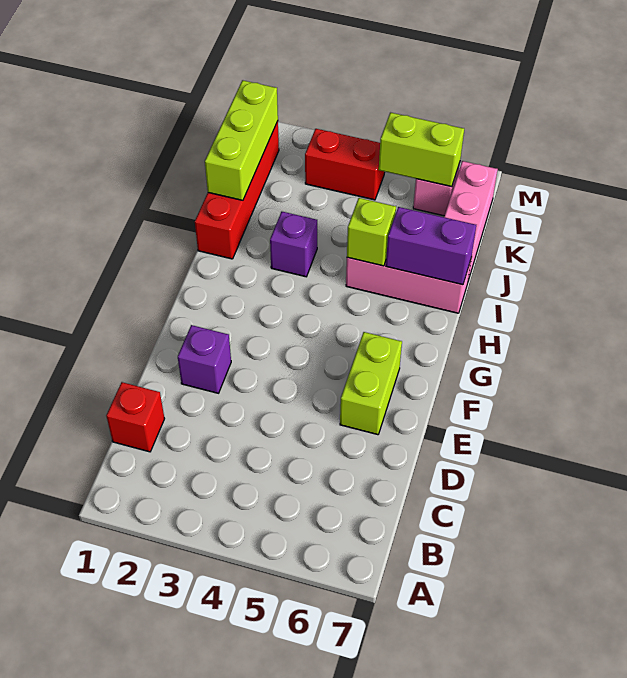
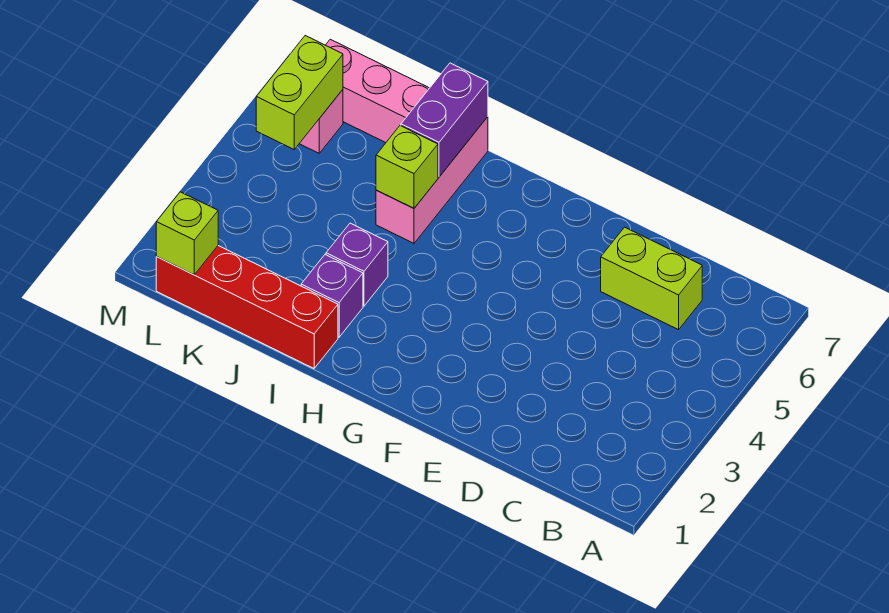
red brick C1 level 1 -> none
purple brick E2 level 1 -> purple brick I2 level 1
lime brick E6:F6 level 1 -> lime brick C6:D6 level 1
lime brick J1:L1 level 2 -> lime brick L1 level 2
red brick L3:L4 level 1 -> none

